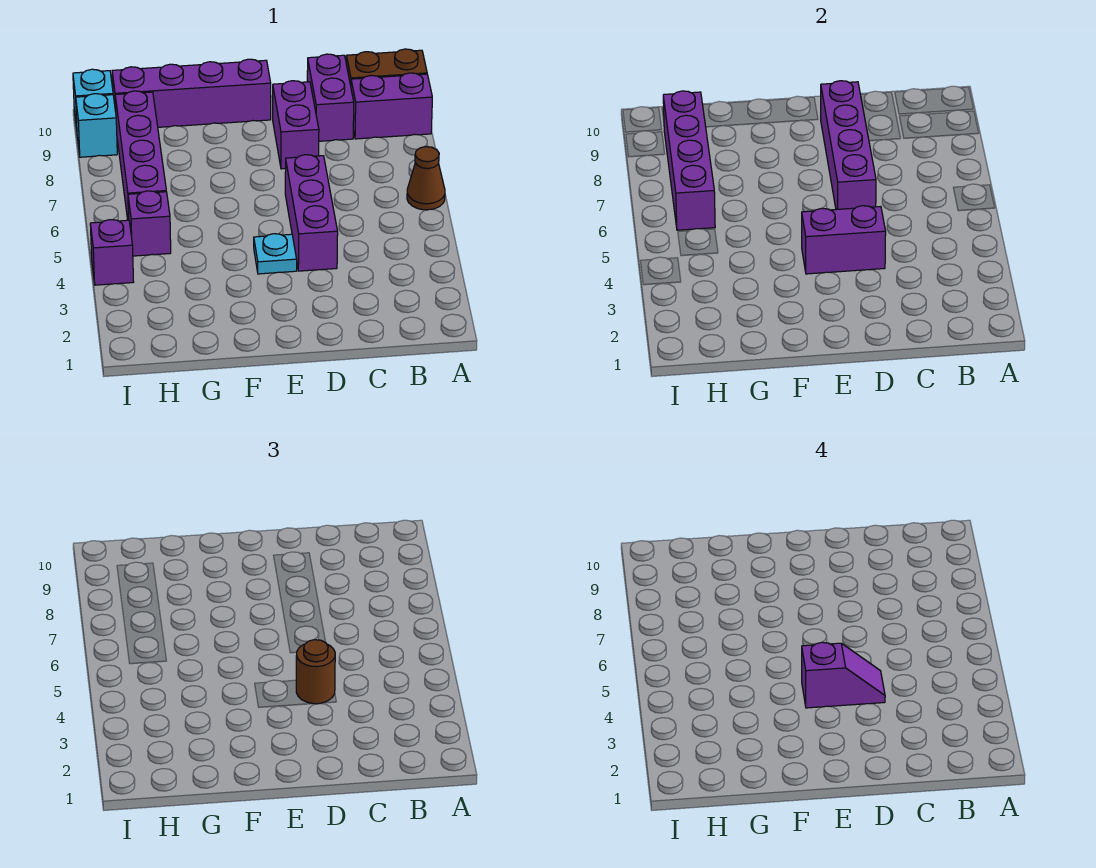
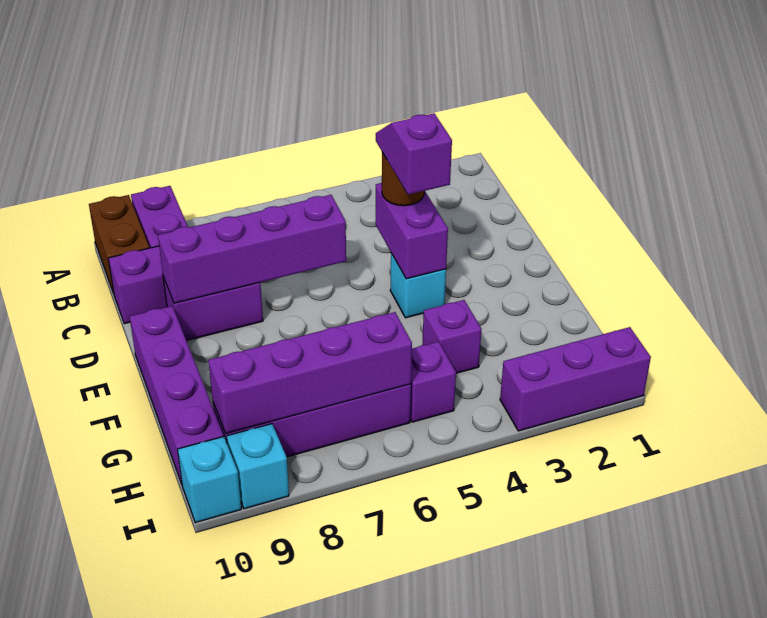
brown cone A6 level 1 -> none
purple brick D4:D6 level 1 -> purple brick I1:I3 level 1
cyan plate E4 level 1 -> cyan brick E4 level 1
purple brick I4 level 1 -> purple brick G4 level 1

